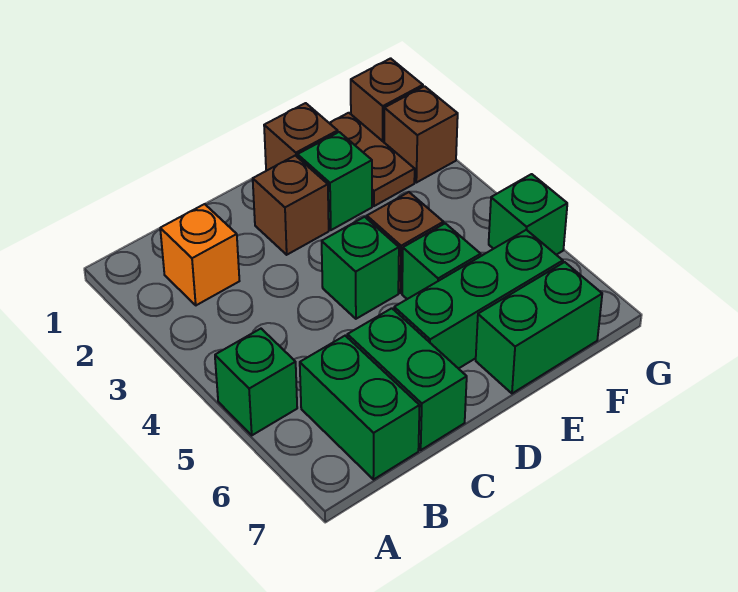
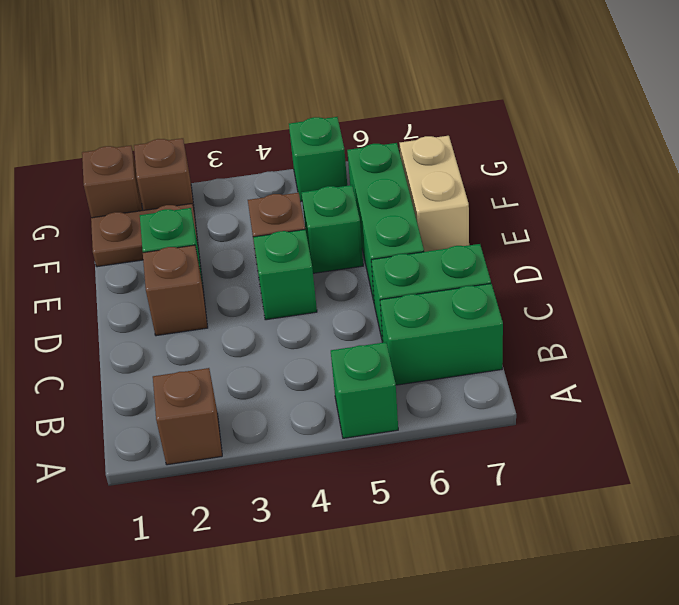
orange brick B2 level 1 -> none
brown brick E1 level 1 -> brown brick A2 level 1
green brick E7:F7 level 1 -> tan brick E7:F7 level 1

